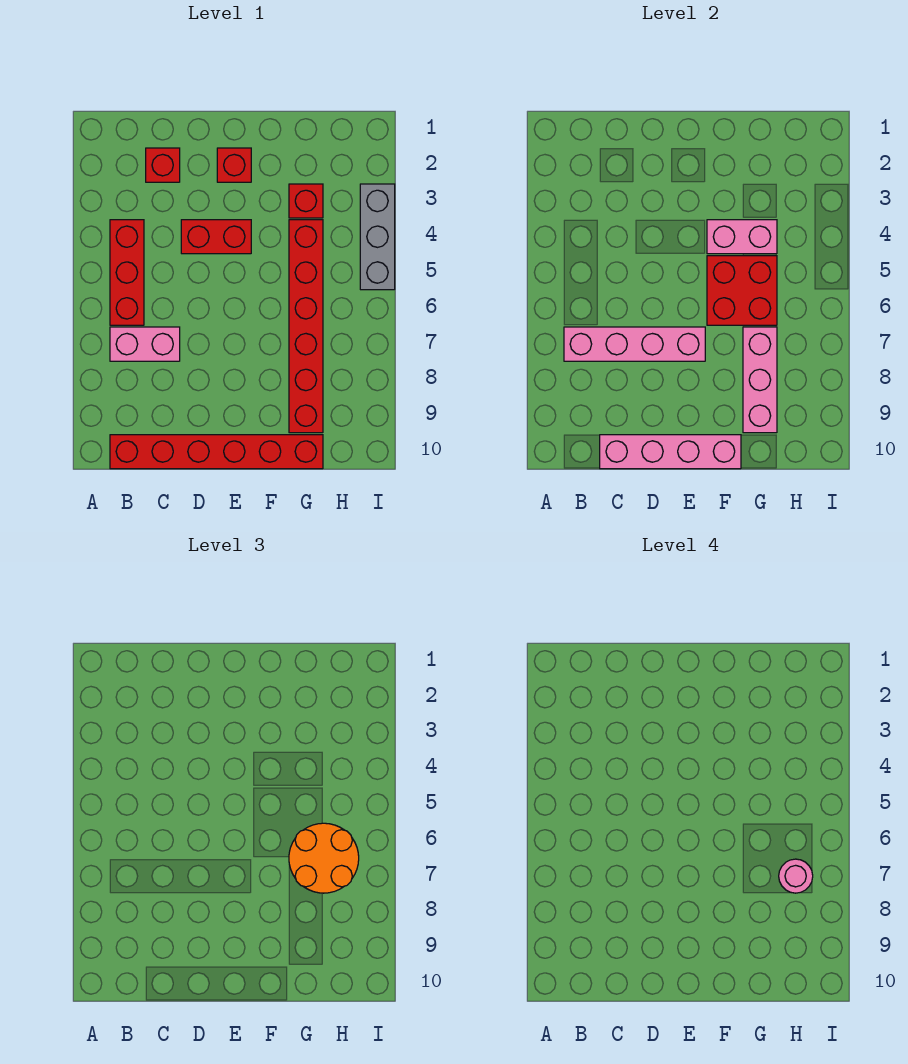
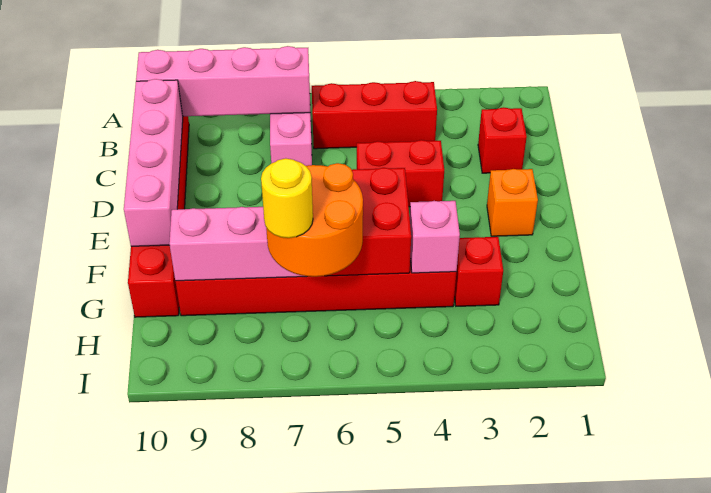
pink brick B7:E7 level 2 -> pink brick B7:B10 level 2
red brick D4:E4 level 1 -> red brick D4:D5 level 1
red brick E2 level 1 -> orange brick E2 level 1
pink brick F4:G4 level 2 -> pink brick G4 level 2
pink round brick H7 level 4 -> yellow round brick H7 level 4
grey brick I3:I5 level 1 -> none

